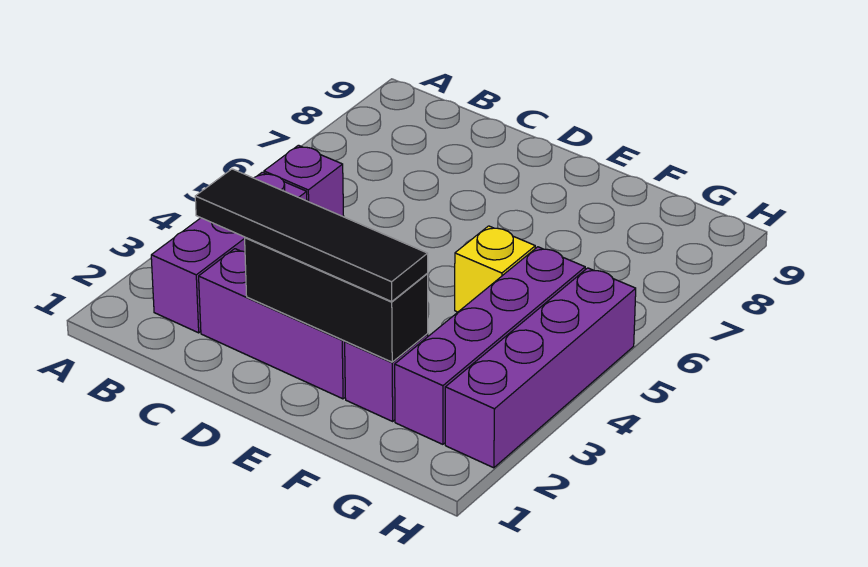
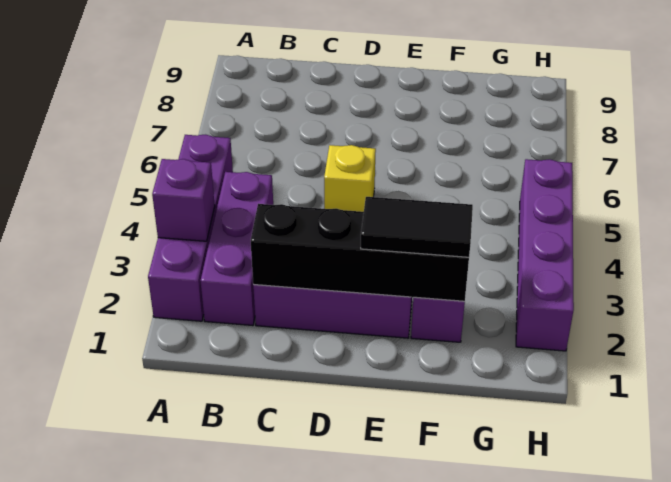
purple brick B5 level 1 -> purple brick A3 level 2
black tile C2:F2 level 3 -> black tile E2:F2 level 3
black brick D2:F2 level 2 -> black brick C2:F2 level 2
yellow brick F5 level 1 -> yellow brick D5 level 1
purple brick G2:G5 level 1 -> purple brick A2:A5 level 1

